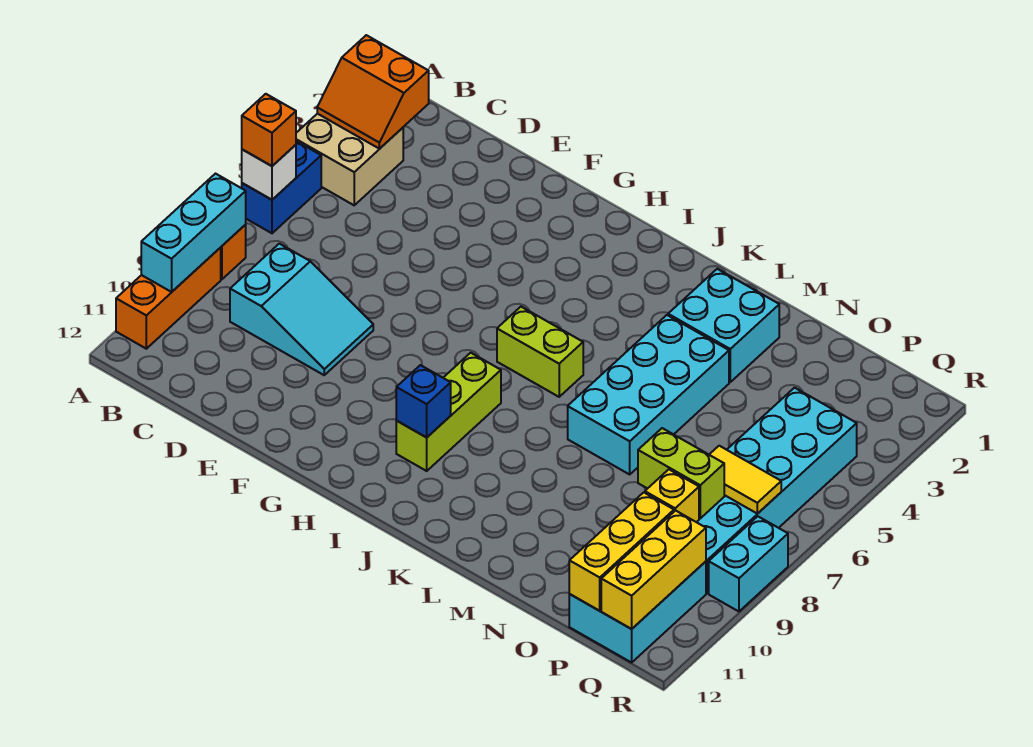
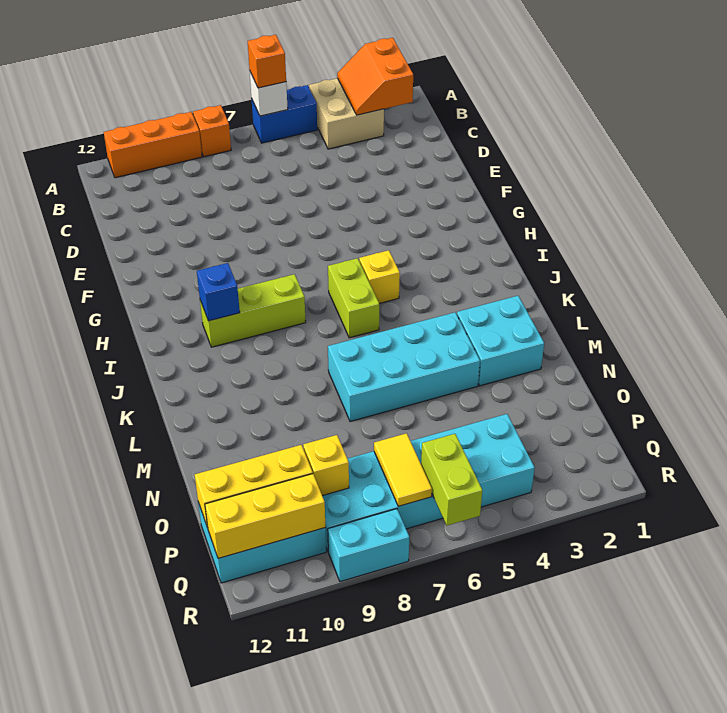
cyan brick A8:A10 level 2 -> none
cyan slope C8:E9 level 1 top C -> none
none -> yellow brick I5 level 1
lime brick O8:P8 level 2 -> lime brick Q6:R6 level 2

